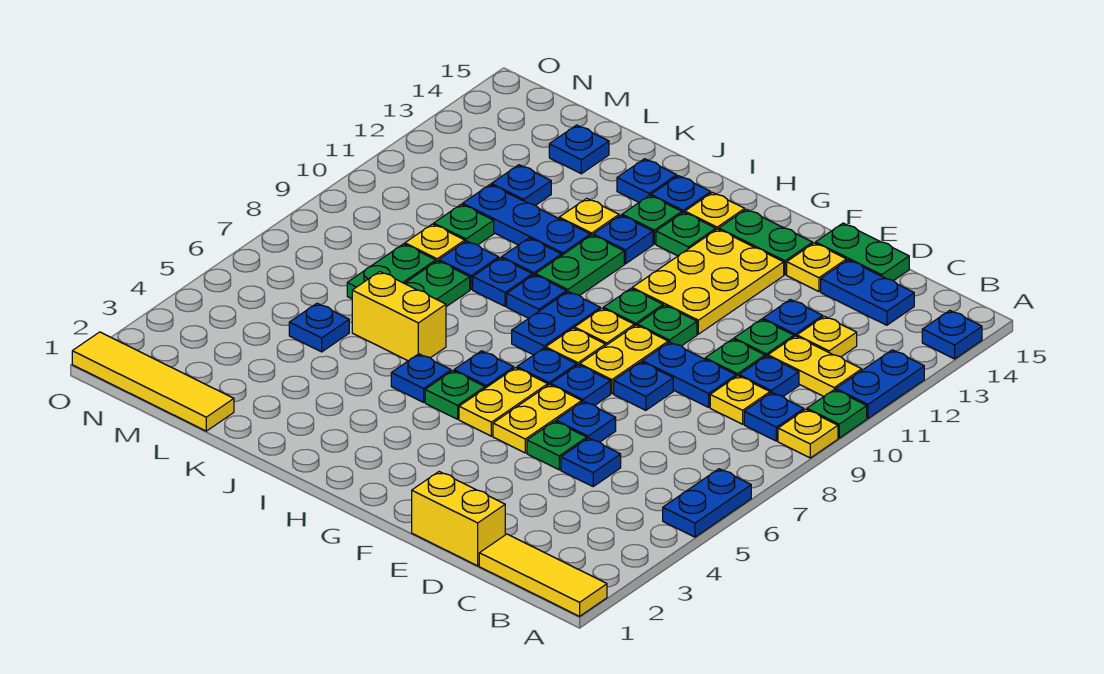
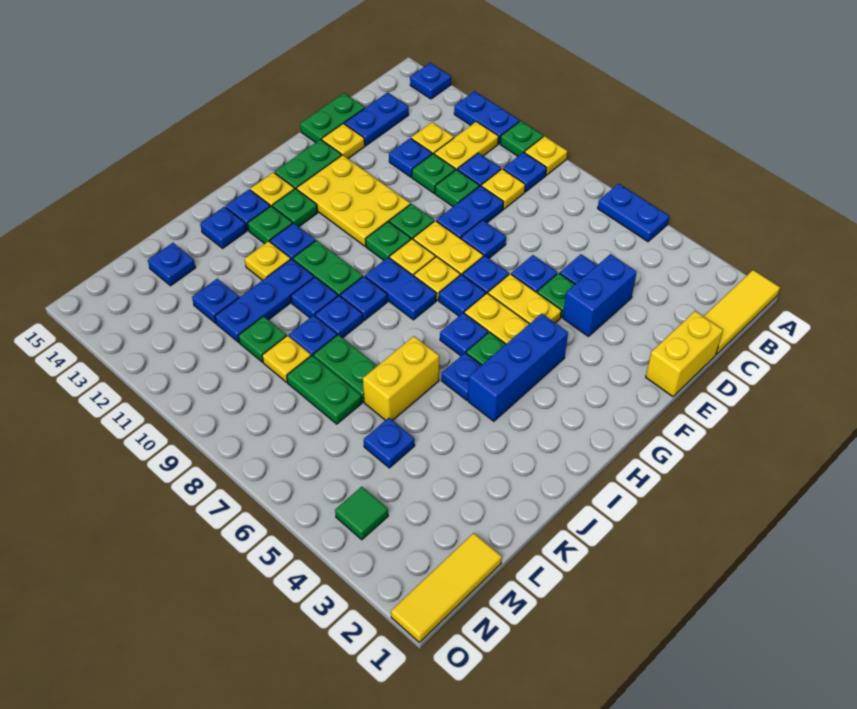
none -> blue brick D4:E4 level 1
none -> blue brick G4:I4 level 1
yellow tile L1:O1 level 1 -> yellow tile M1:O1 level 1
none -> green tile N4 level 1

